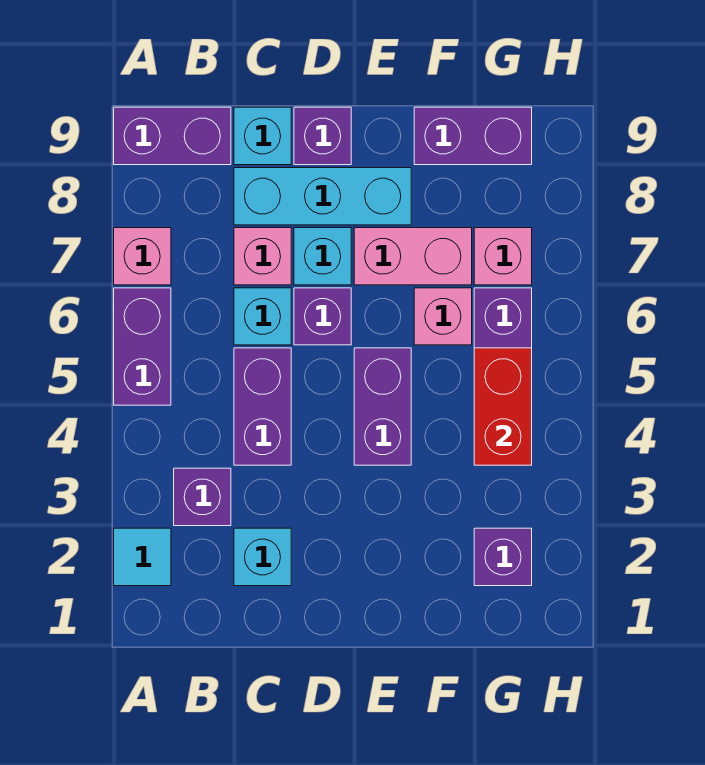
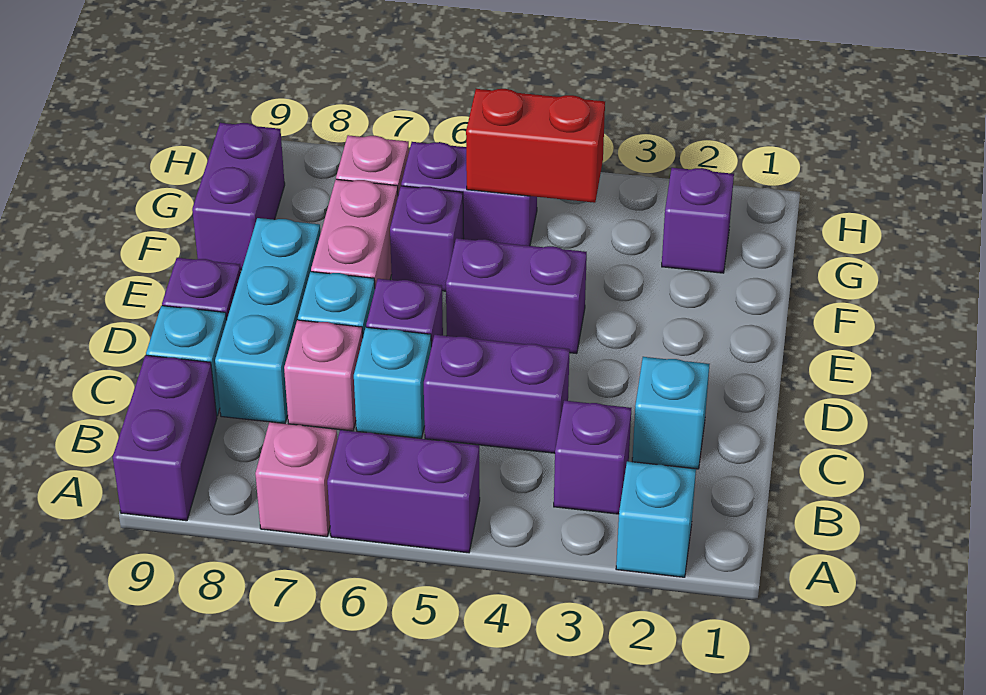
cyan tile A2 level 1 -> cyan brick A2 level 1
pink brick F6 level 1 -> purple brick F6 level 1

